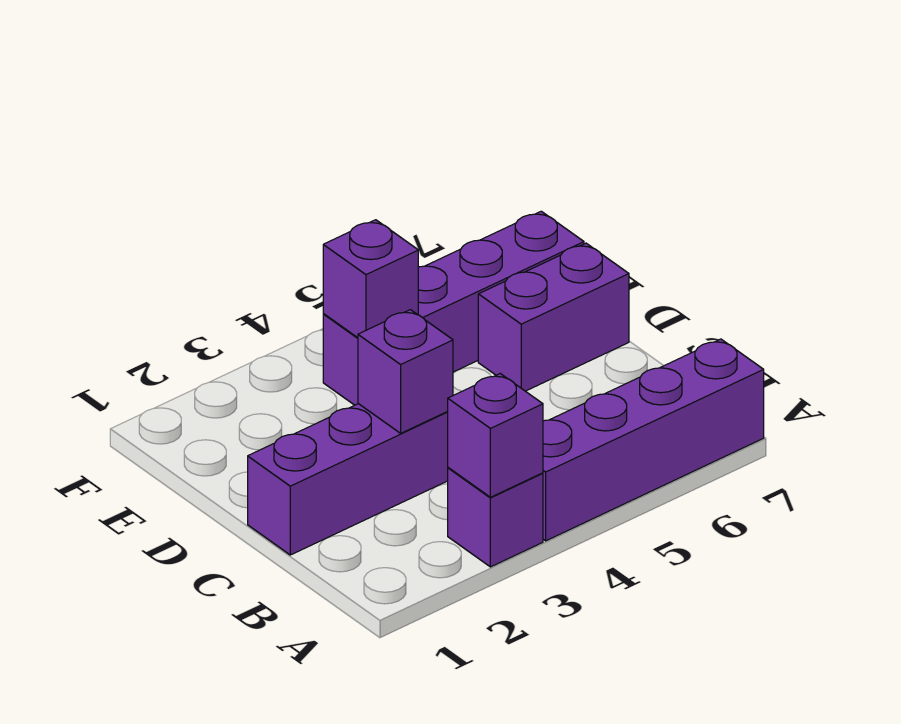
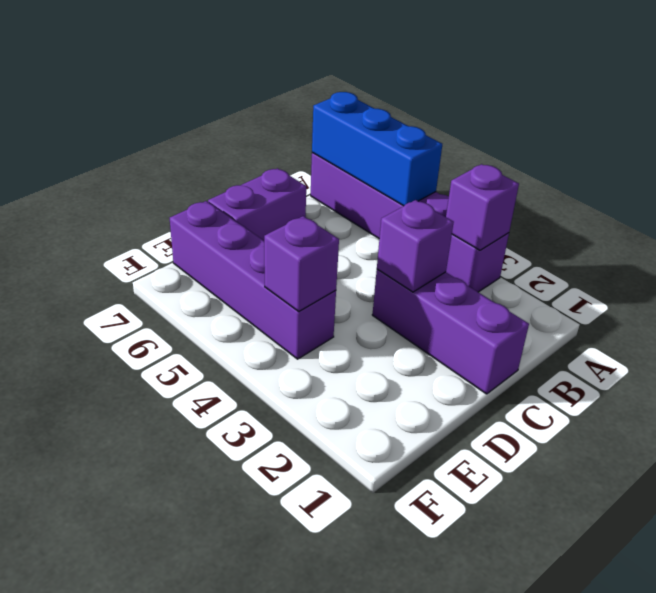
none -> blue brick A5:A7 level 2
purple brick D6:D7 level 1 -> purple brick C7:D7 level 1

